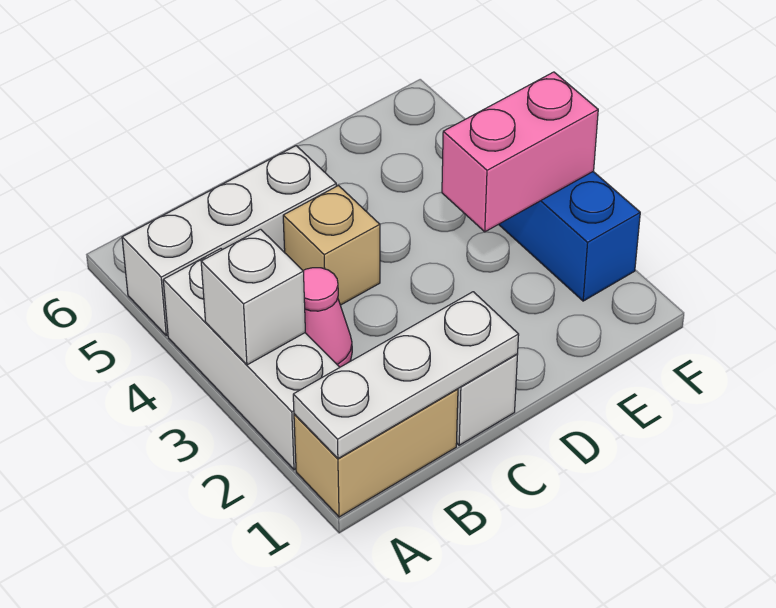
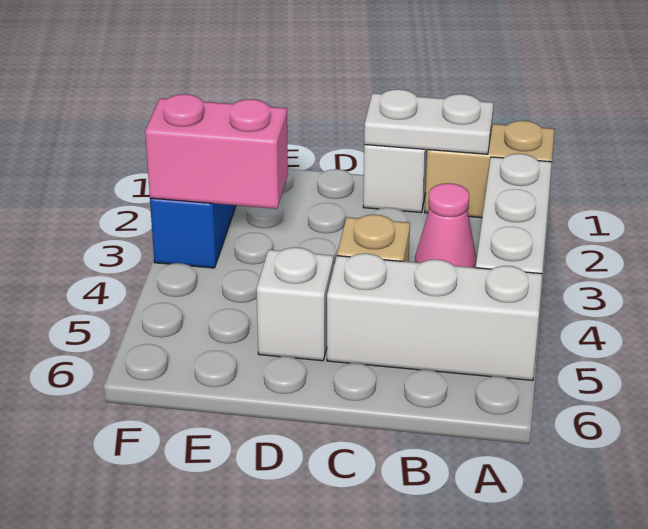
white plate A1:C1 level 2 -> white plate B1:C1 level 2
white brick A3 level 2 -> white brick D5 level 1

